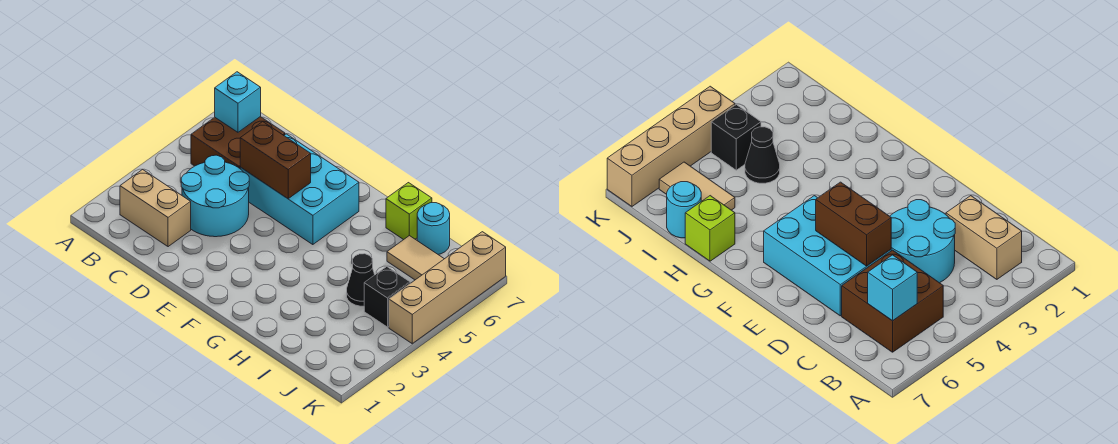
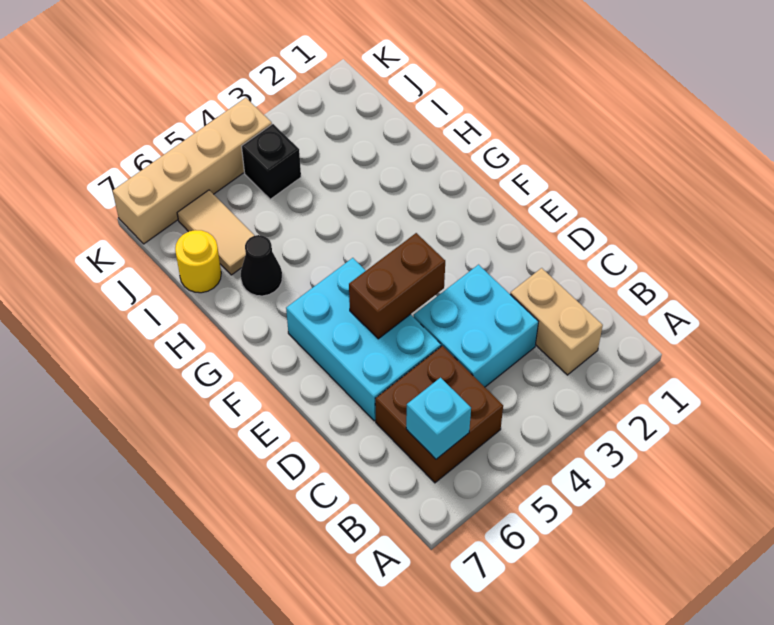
cyan round brick C3:D4 level 1 -> cyan brick C3:D4 level 1
brown brick D5:E5 level 2 -> brown brick E4:E5 level 2
lime brick H7 level 1 -> none
black cone I4 level 1 -> black cone H6 level 1
cyan round brick I7 level 1 -> yellow round brick I7 level 1

